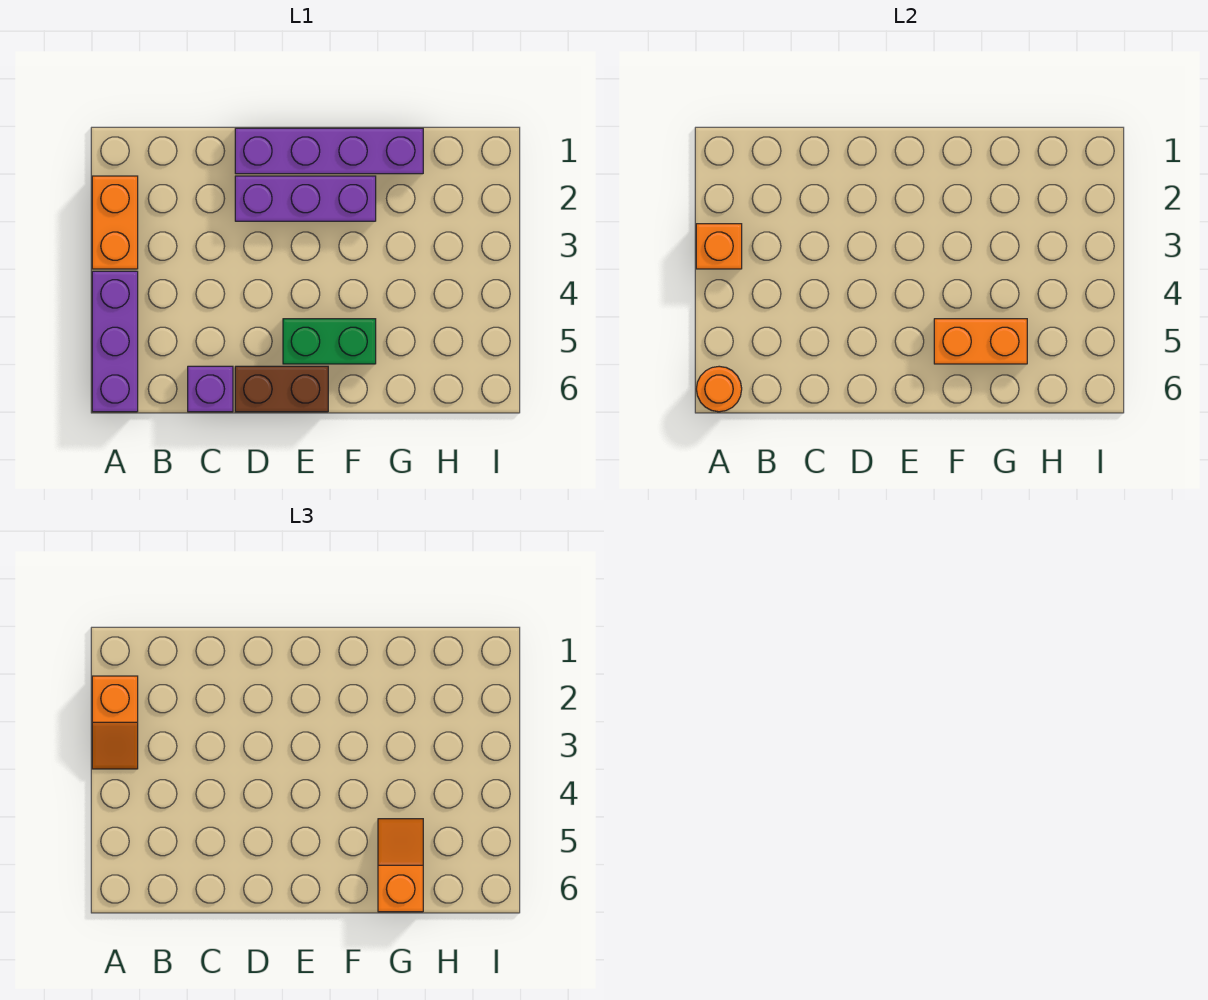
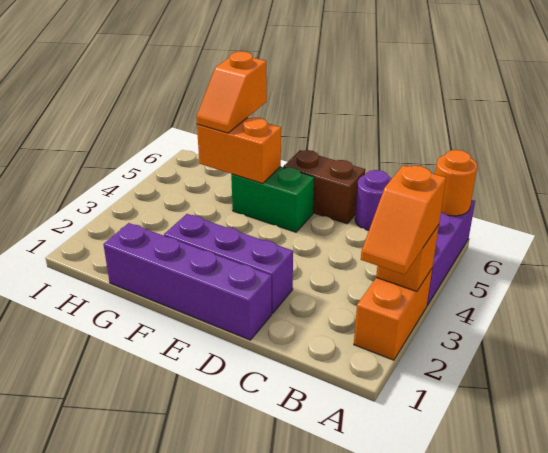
orange slope A2:A3 level 3 top 2 -> orange slope A2:A3 level 3 top 3
purple brick C6 level 1 -> purple round brick C6 level 1

